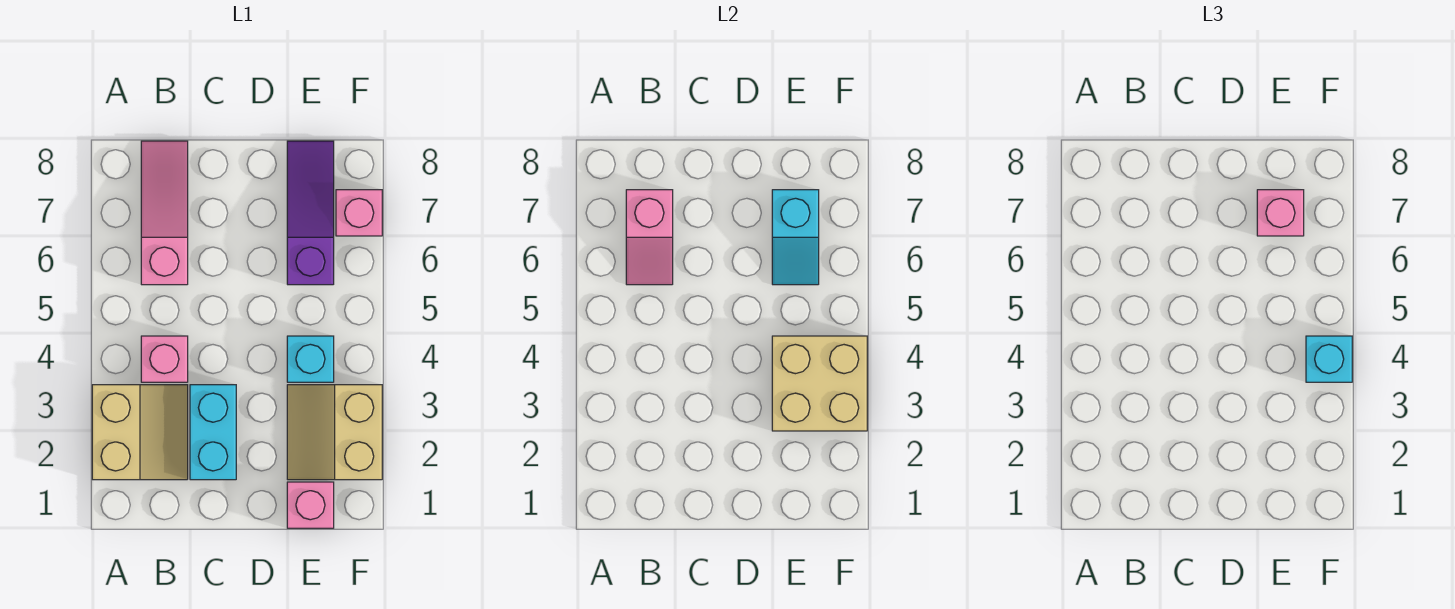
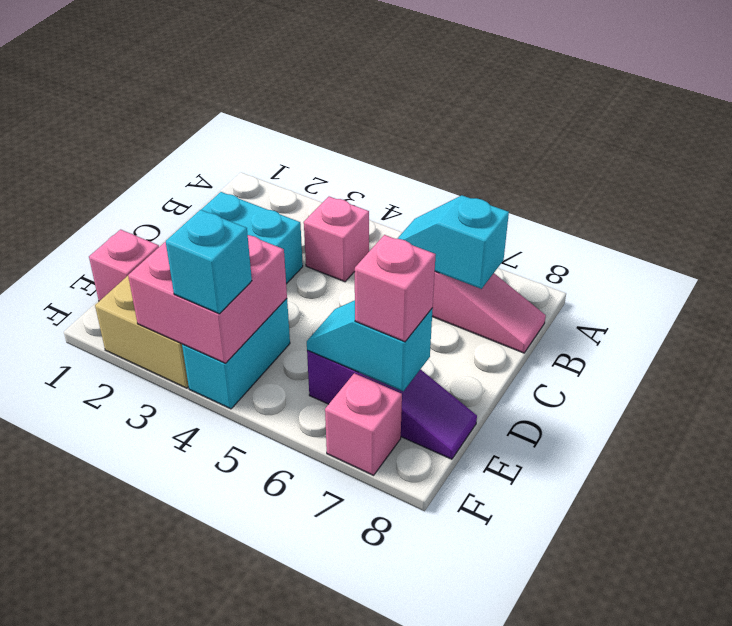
tan slope A2:B3 level 1 top A -> none
pink slope B6:B7 level 2 top 7 -> cyan slope B6:B7 level 2 top 7
tan brick E3:F4 level 2 -> pink brick E3:F4 level 2
cyan brick E4 level 1 -> cyan brick E4:F4 level 1

